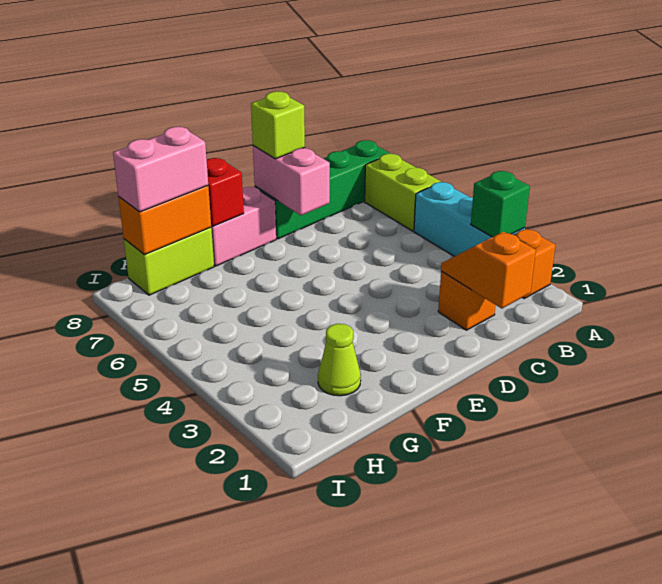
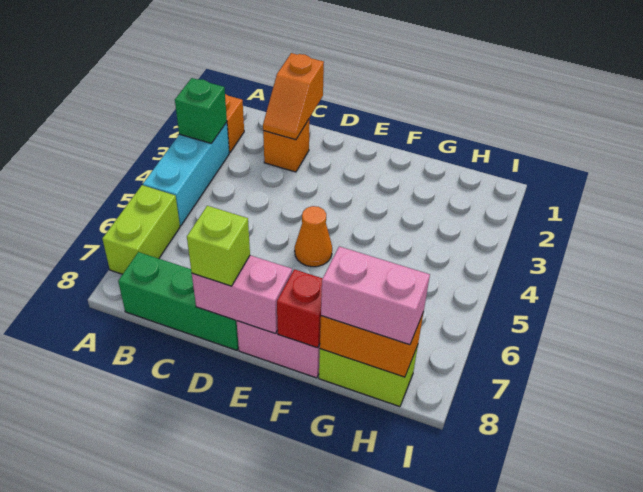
green brick A8:D8 level 1 -> green brick B8:D8 level 1
pink brick D7:D8 level 2 -> pink brick D8:E8 level 2
none -> orange cone E5 level 1
lime cone G2 level 1 -> none

